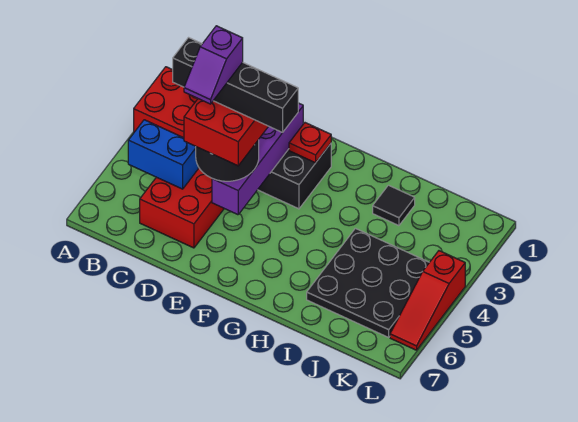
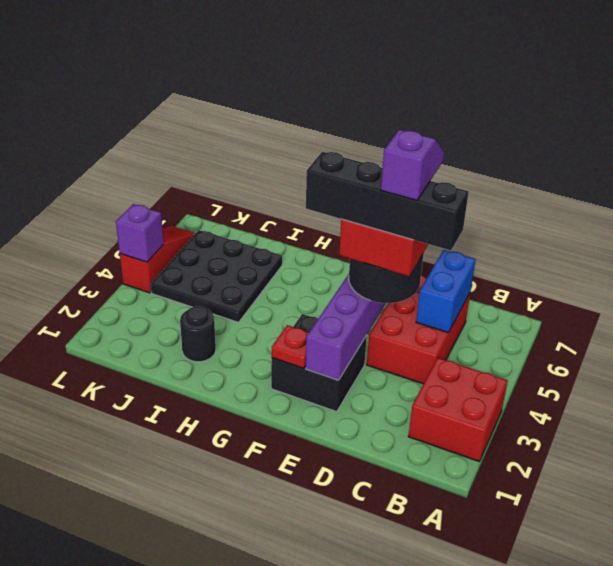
blue brick B5:C5 level 2 -> blue brick C5:C6 level 2
black tile I2 level 1 -> black round brick I2 level 1
none -> purple brick L4 level 2

